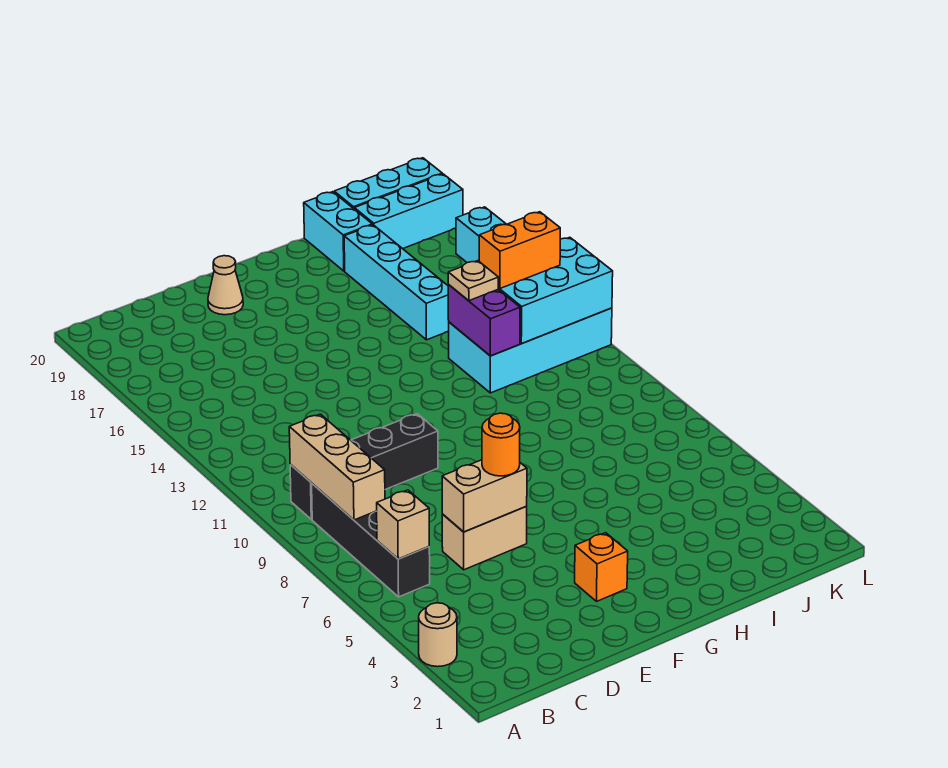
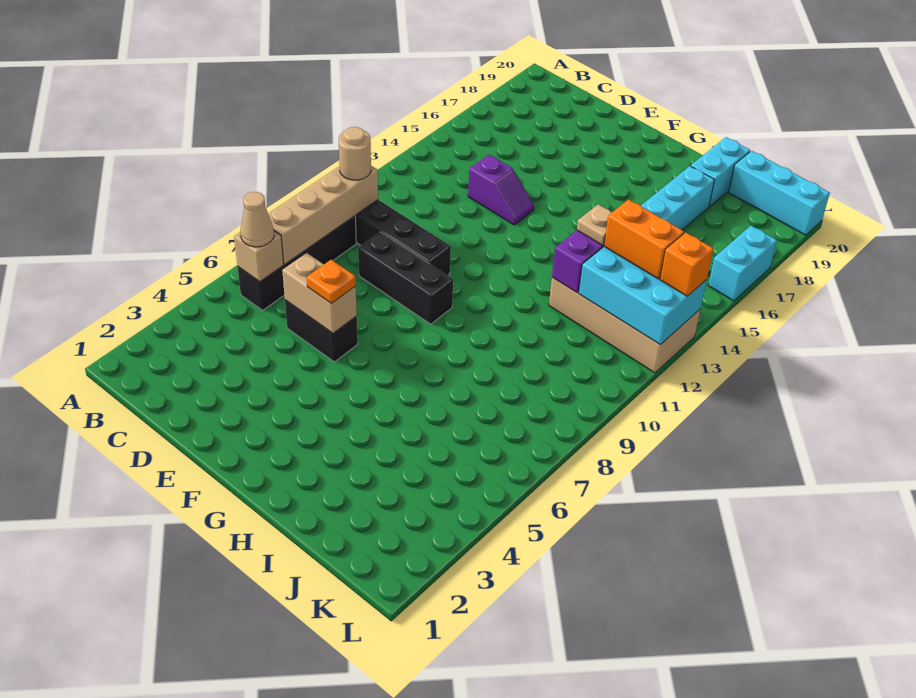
tan round brick A3 level 1 -> tan round brick B10 level 3
tan brick B8:B10 level 2 -> tan brick B7:B10 level 2
tan brick D6:E6 level 1 -> black brick D6:E6 level 1
none -> black brick D9:F9 level 1
none -> purple slope D14:E14 level 1 top D
orange round brick E6 level 3 -> orange plate E6 level 3
tan cone E19 level 1 -> tan cone B6 level 3
orange brick F3 level 1 -> orange brick L13 level 3
cyan brick I12:L13 level 1 -> tan brick I12:L13 level 1
cyan brick J19:L19 level 1 -> none

